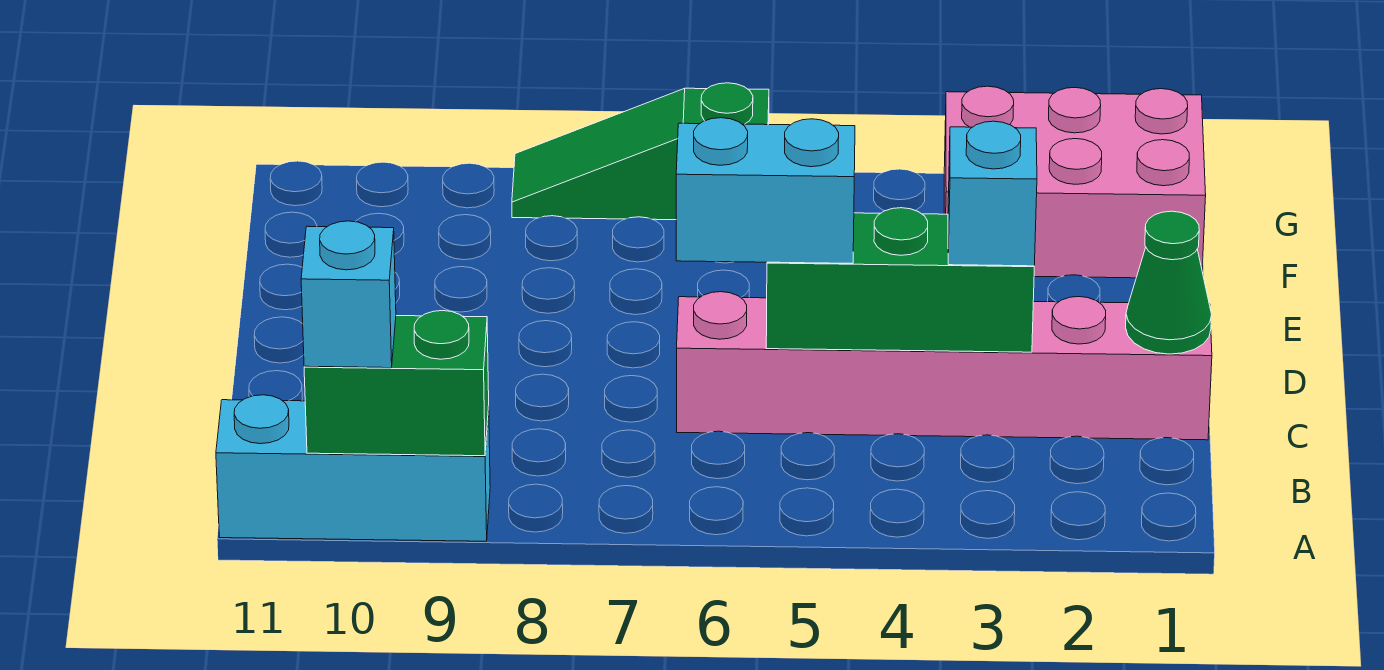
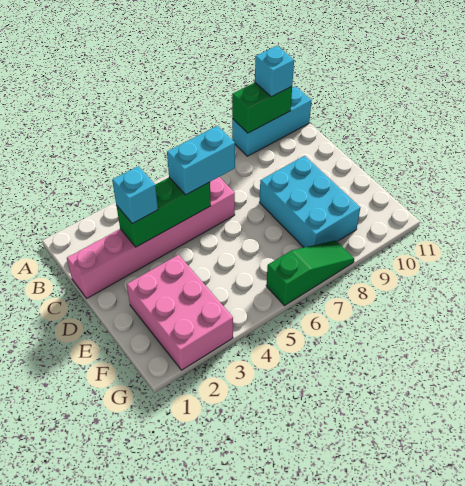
green cone C1 level 2 -> none
none -> cyan brick D8:F9 level 1
pink brick F1:G3 level 1 -> pink brick E2:G3 level 1

